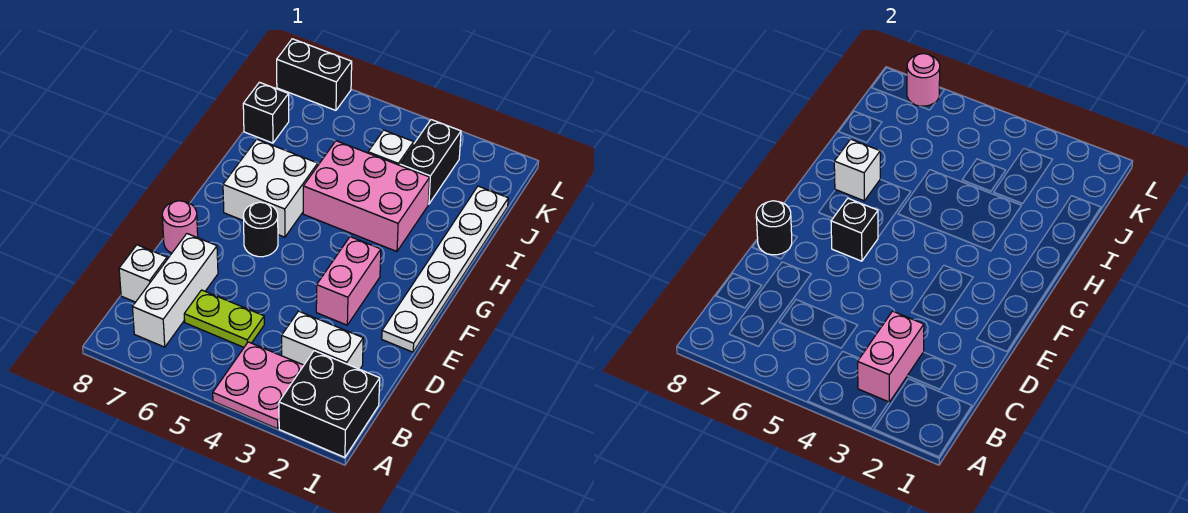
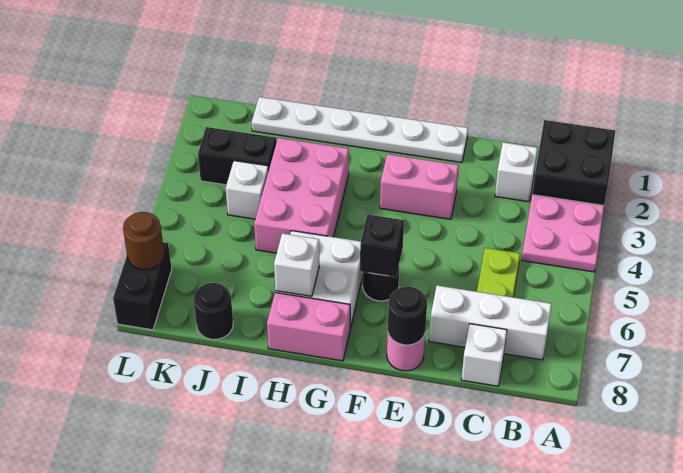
pink brick B3:C3 level 2 -> pink brick G8:H8 level 1
white brick C2:C3 level 1 -> white brick C2 level 1
black brick J8 level 1 -> black round brick J8 level 1
pink round brick L7 level 2 -> brown round brick L7 level 2

